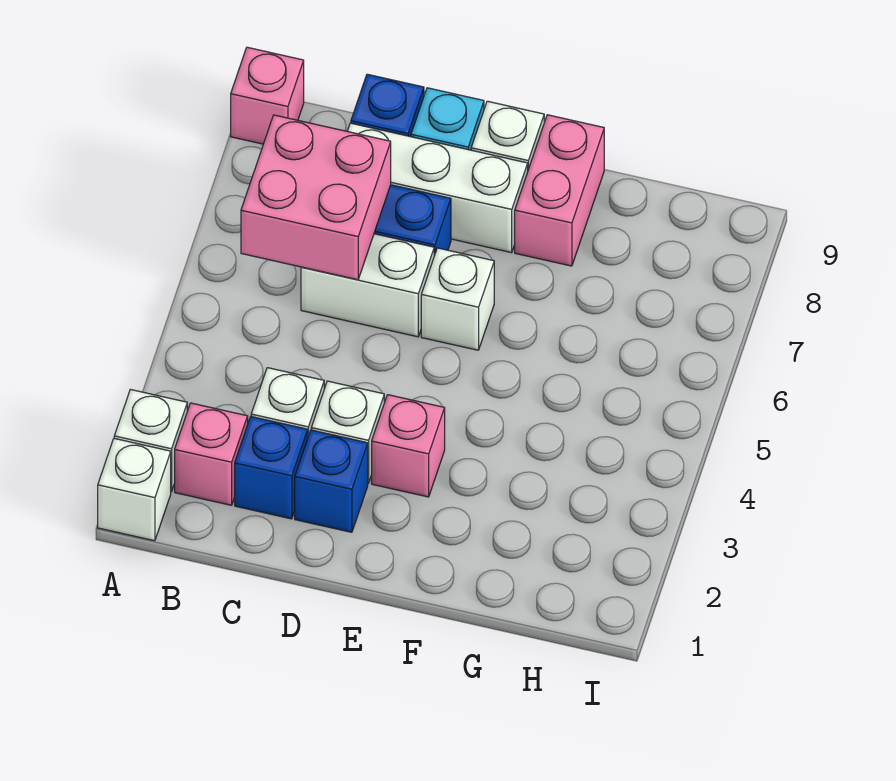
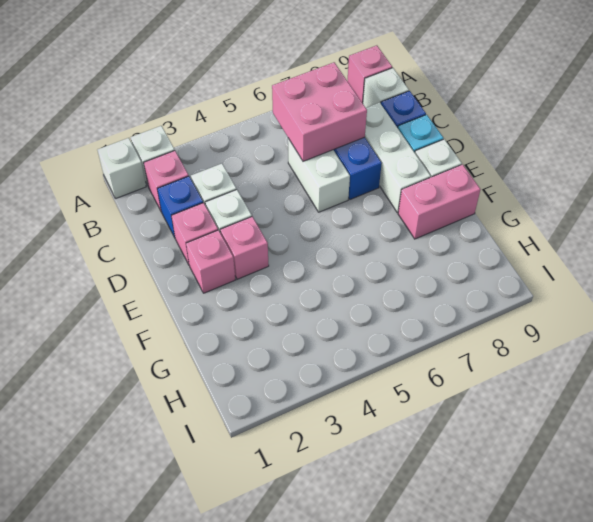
blue brick D2 level 1 -> pink brick D2 level 1
none -> pink brick E2 level 1
white brick E6 level 1 -> white brick B9 level 1

